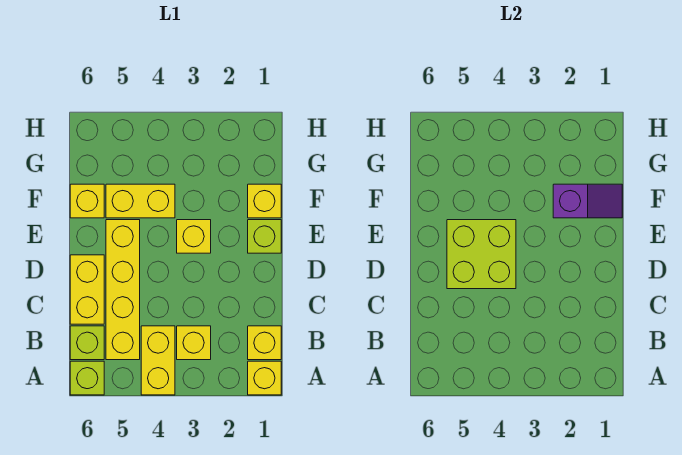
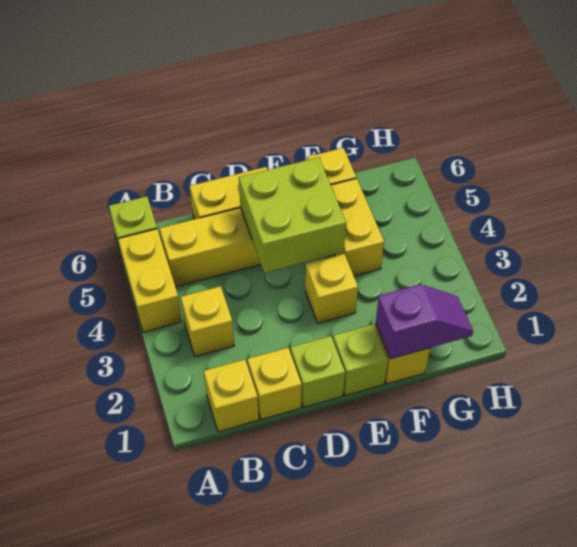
yellow brick A1 level 1 -> yellow brick C1 level 1
yellow brick A4:B4 level 1 -> yellow brick A4:A5 level 1
lime brick B6 level 1 -> lime brick D1 level 1
purple slope F1:F2 level 2 top 2 -> purple slope F1:G1 level 2 top F

